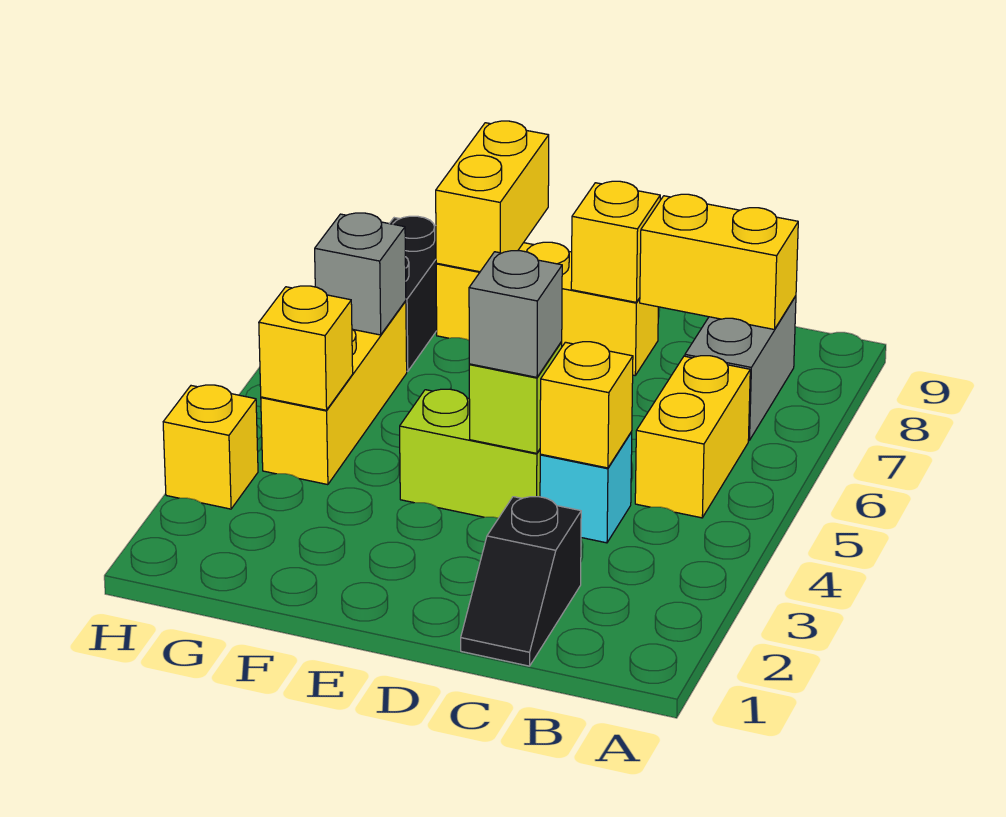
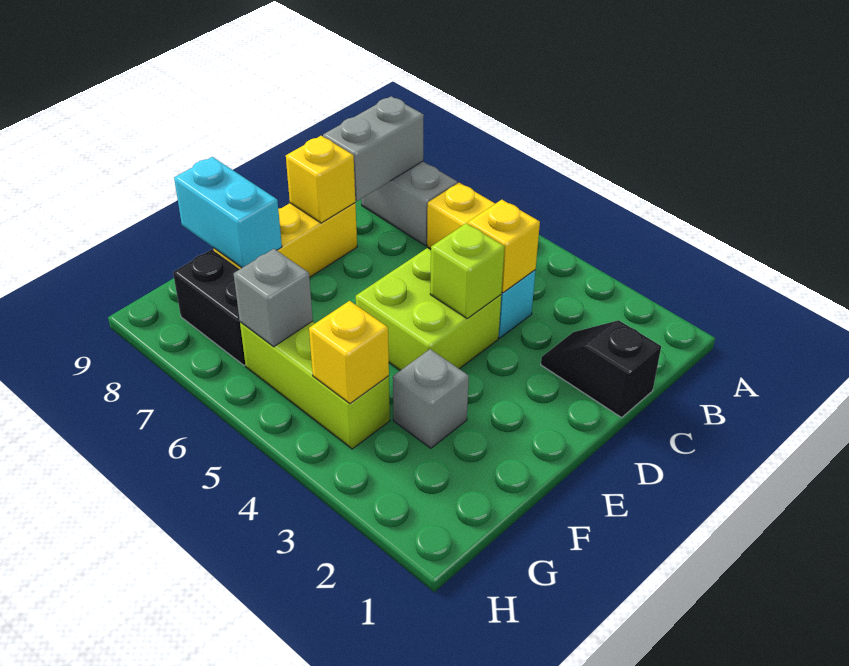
yellow brick B8:C8 level 2 -> grey brick B8:C8 level 2
black slope C1:C2 level 1 top 2 -> black slope C1:C2 level 1 top 1
lime brick D4:E4 level 1 -> lime brick D4:E5 level 1
grey brick D4 level 3 -> grey brick F3 level 1
yellow brick F8:F9 level 2 -> cyan brick F8:F9 level 2
yellow brick G4:G6 level 1 -> lime brick G4:G6 level 1
yellow brick H3 level 1 -> none

